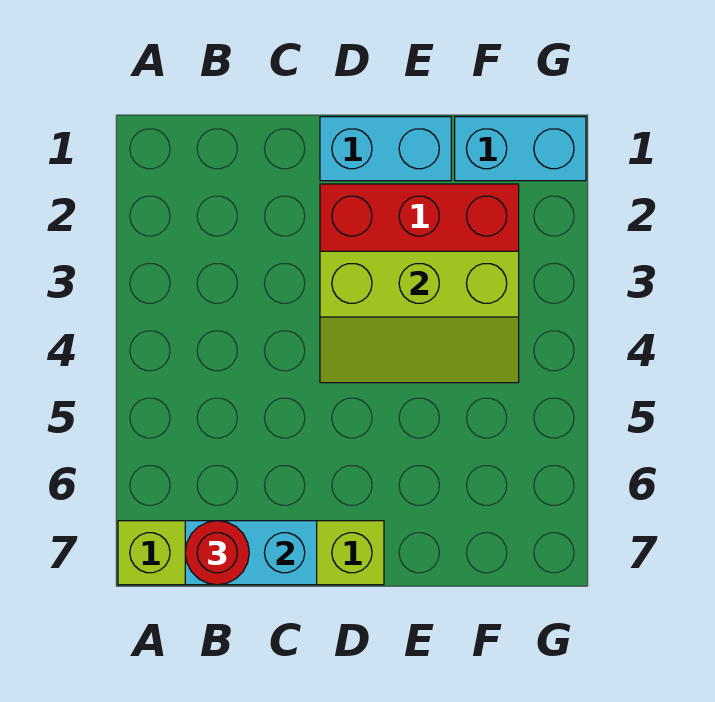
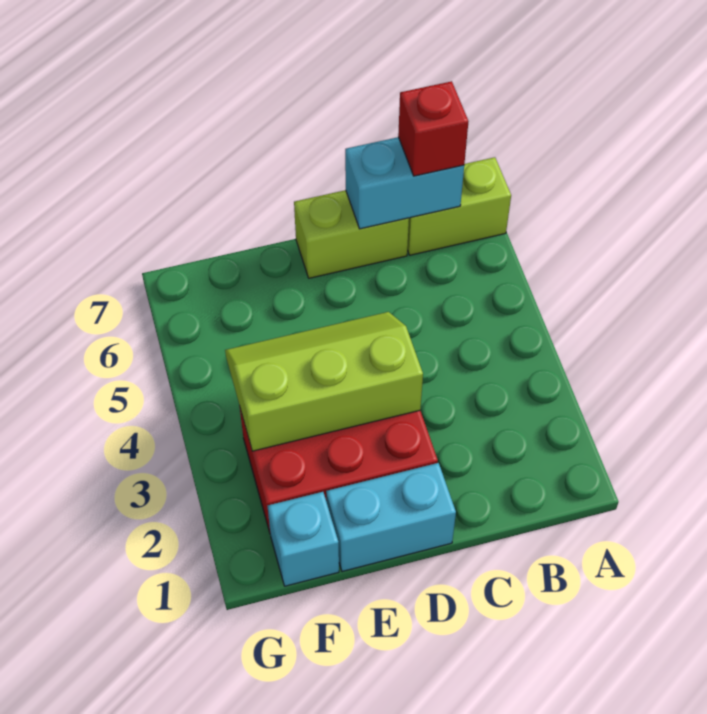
red round brick B7 level 3 -> red brick B7 level 3
cyan brick F1:G1 level 1 -> cyan brick F1 level 1

